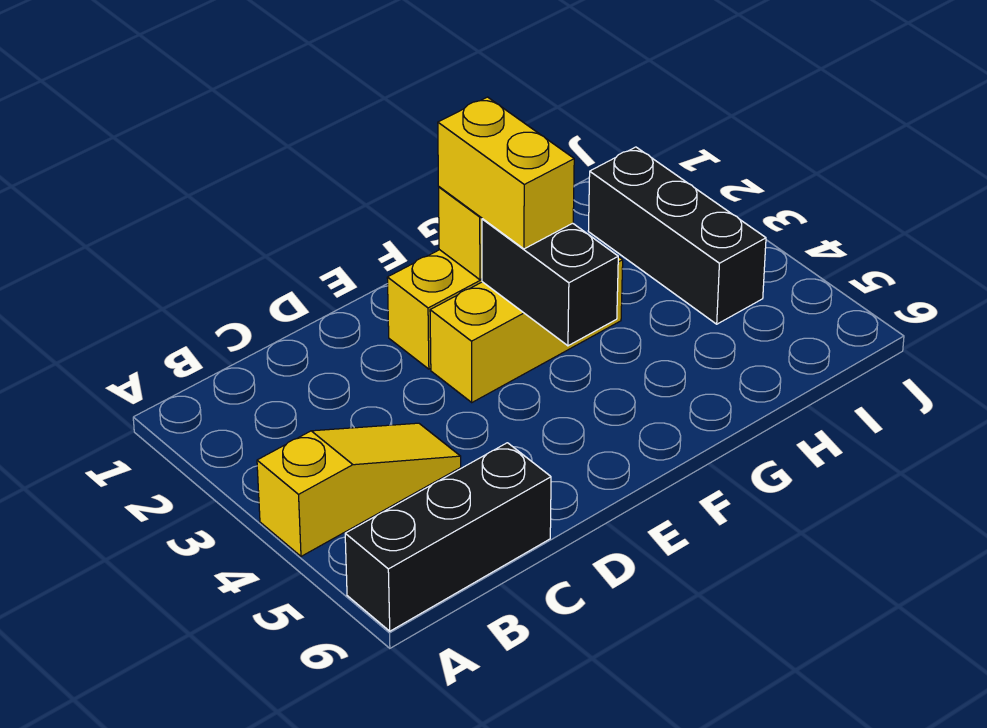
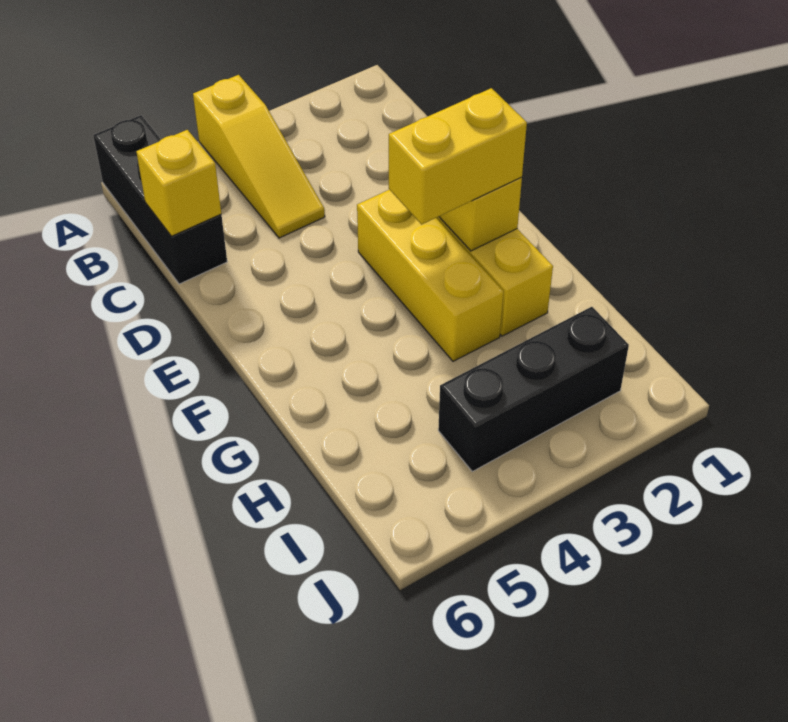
none -> yellow brick C6 level 2
black brick F3:F4 level 2 -> none

